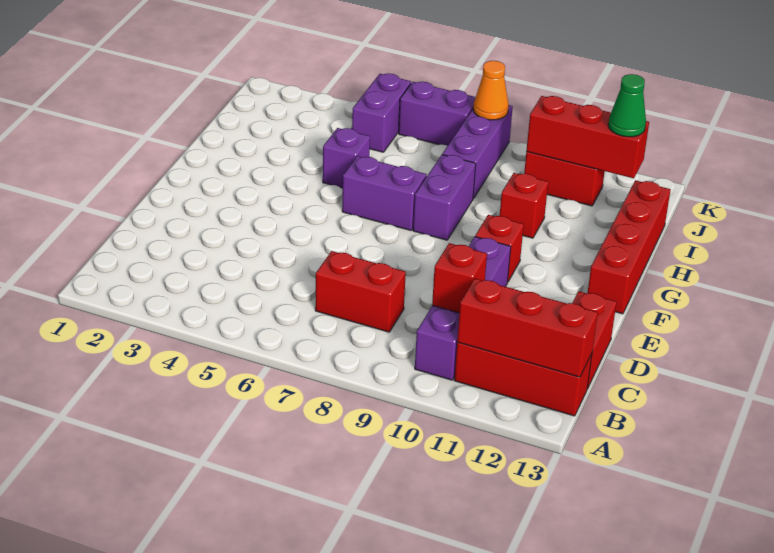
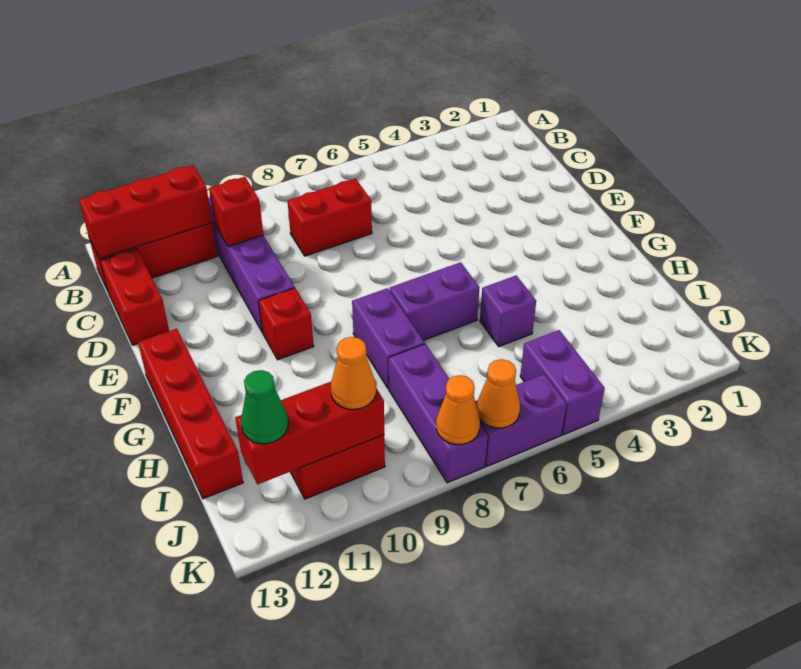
red brick H10 level 1 -> none
none -> orange cone J10 level 3
none -> orange cone K7 level 2

